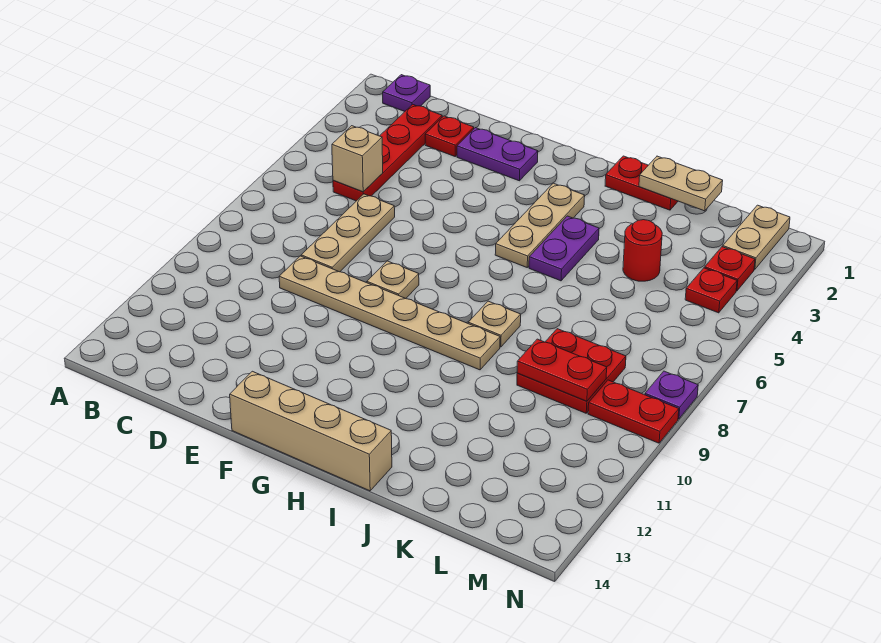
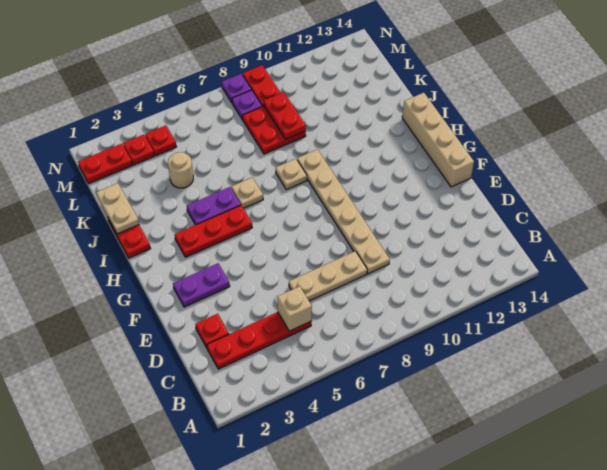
purple plate B1 level 1 -> purple plate M8 level 1
purple plate E2:F2 level 1 -> purple plate F2:F3 level 1
tan plate F8 level 1 -> tan plate I6 level 1
tan plate H3:H5 level 1 -> red plate H3:H5 level 1
red round brick K4 level 1 -> tan round brick K4 level 1
tan plate M1:M2 level 1 -> red plate M1:M2 level 1

